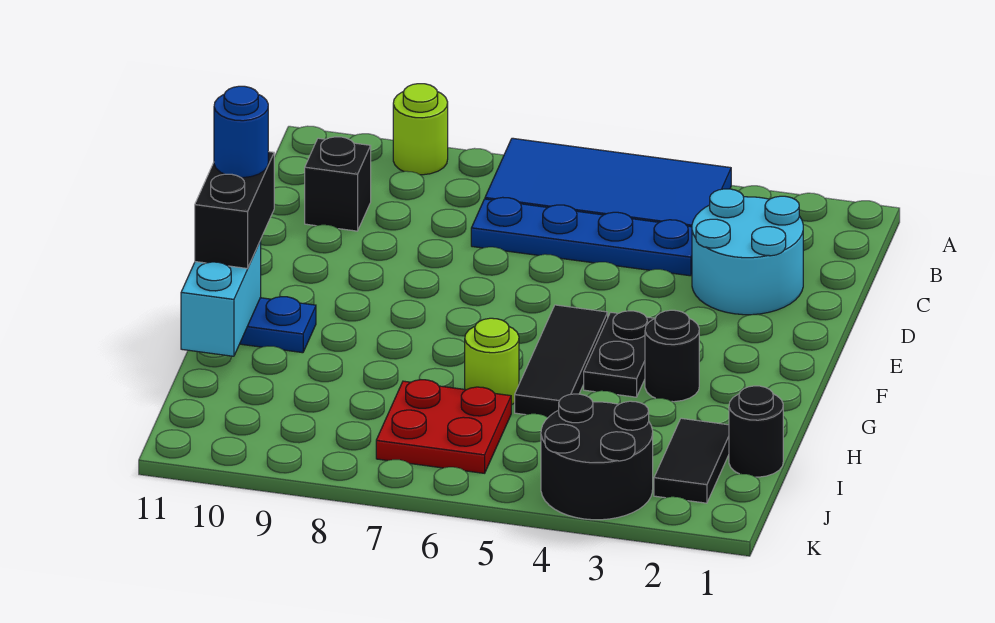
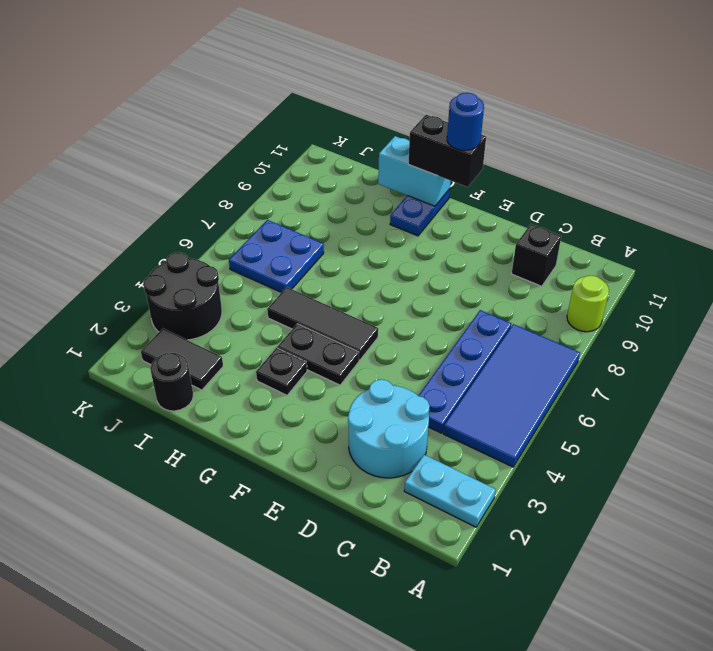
none -> cyan plate A2:B2 level 1
black round brick G3 level 1 -> black plate G3 level 1
lime round brick H6 level 1 -> none
red plate I6:J7 level 1 -> blue plate I6:J7 level 1

